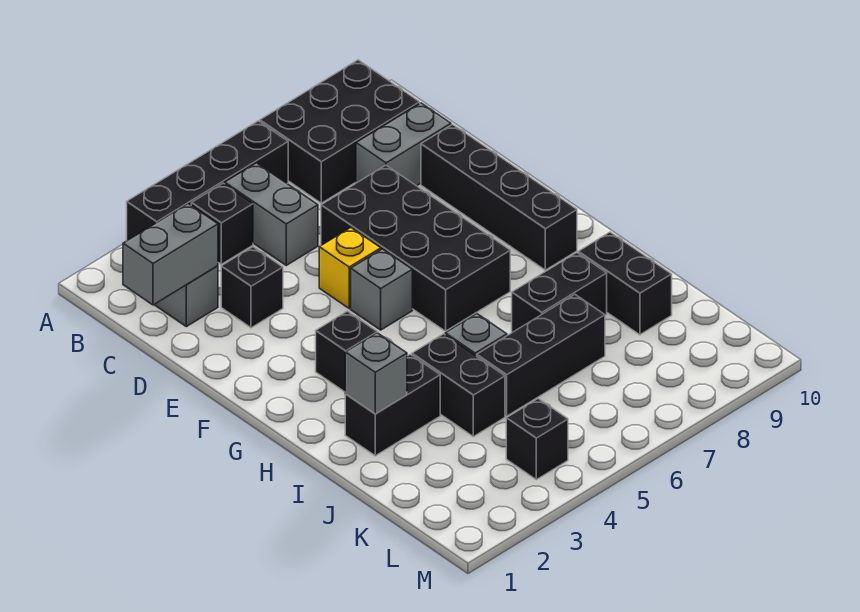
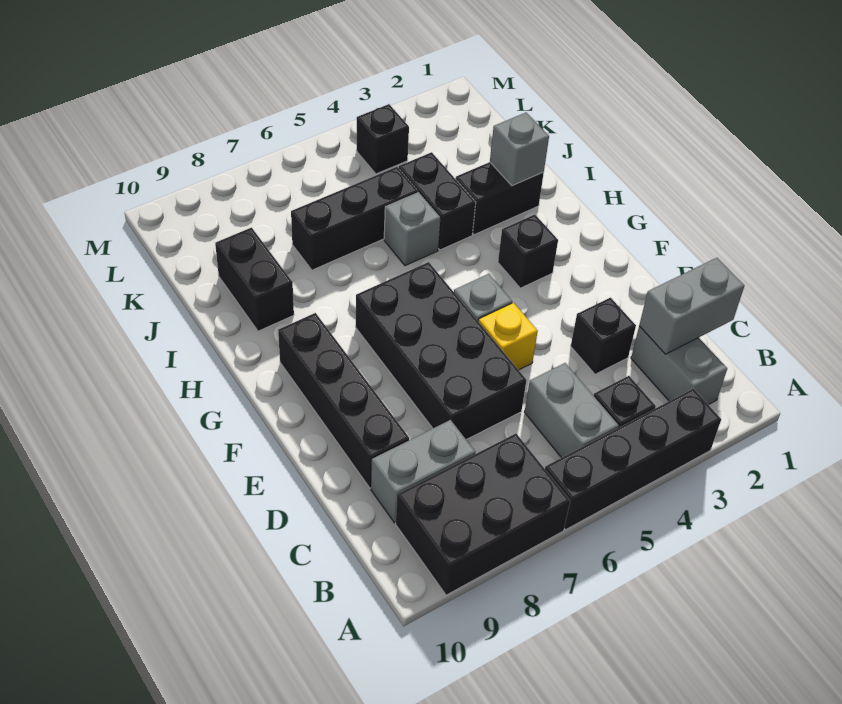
black brick I7:I8 level 1 -> none

